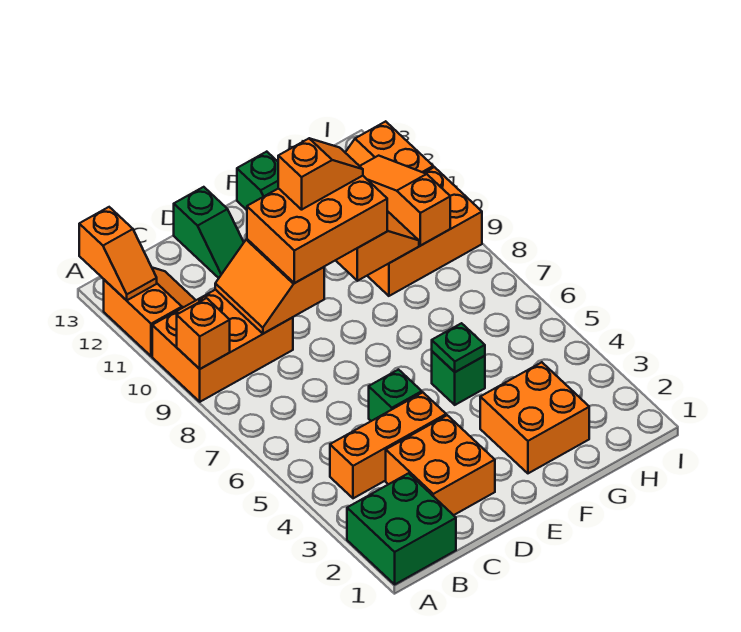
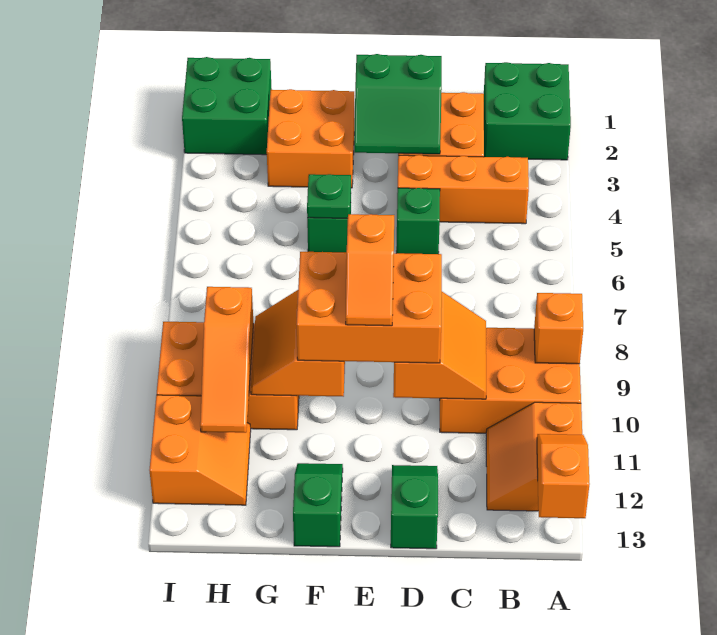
none -> green slope D2:E3 level 2 top 2
orange slope E10:F10 level 4 top E -> orange slope E9:E10 level 4 top 9
none -> green brick H1:I2 level 1

